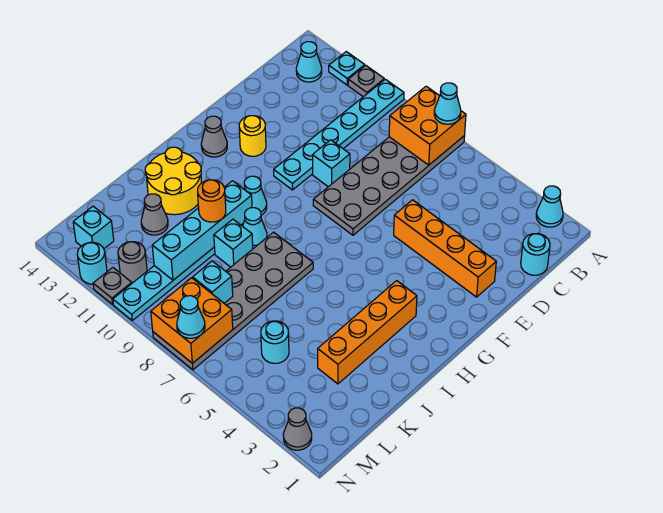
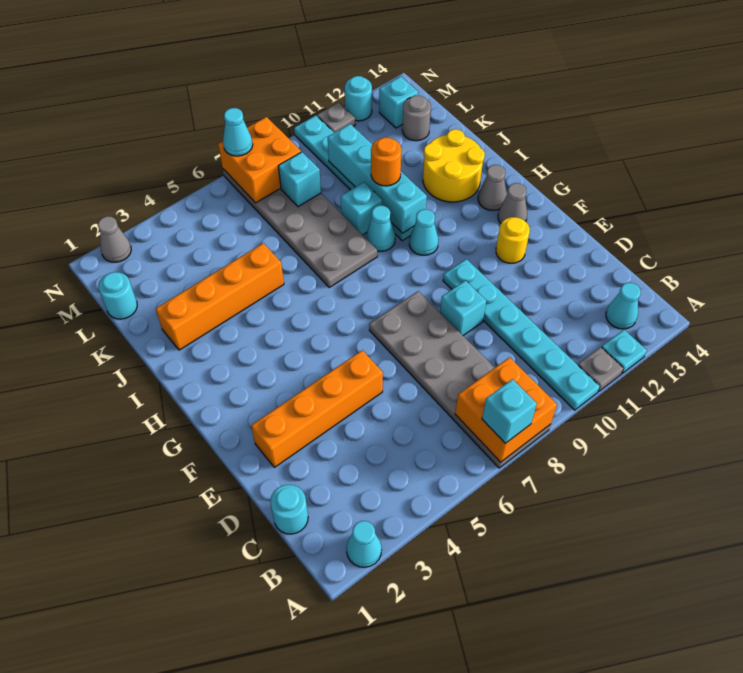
cyan cone A7 level 3 -> cyan brick A7 level 3
orange brick H3:K3 level 1 -> orange brick J2:J5 level 1
grey cone K12 level 1 -> grey cone H13 level 1
cyan round brick L5 level 1 -> cyan round brick L1 level 1
grey round brick M11 level 1 -> grey round brick L13 level 1

